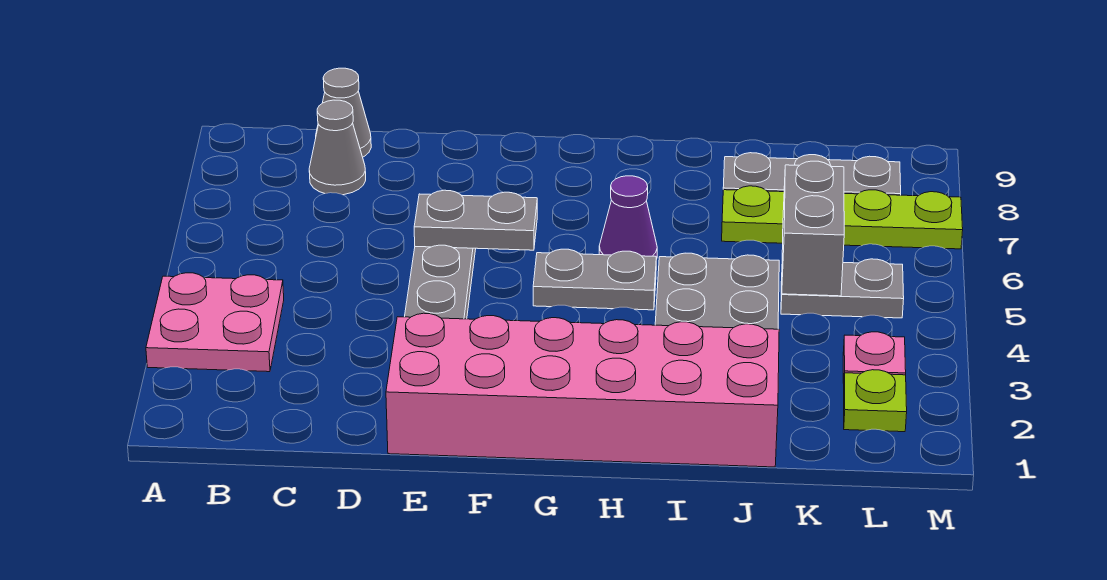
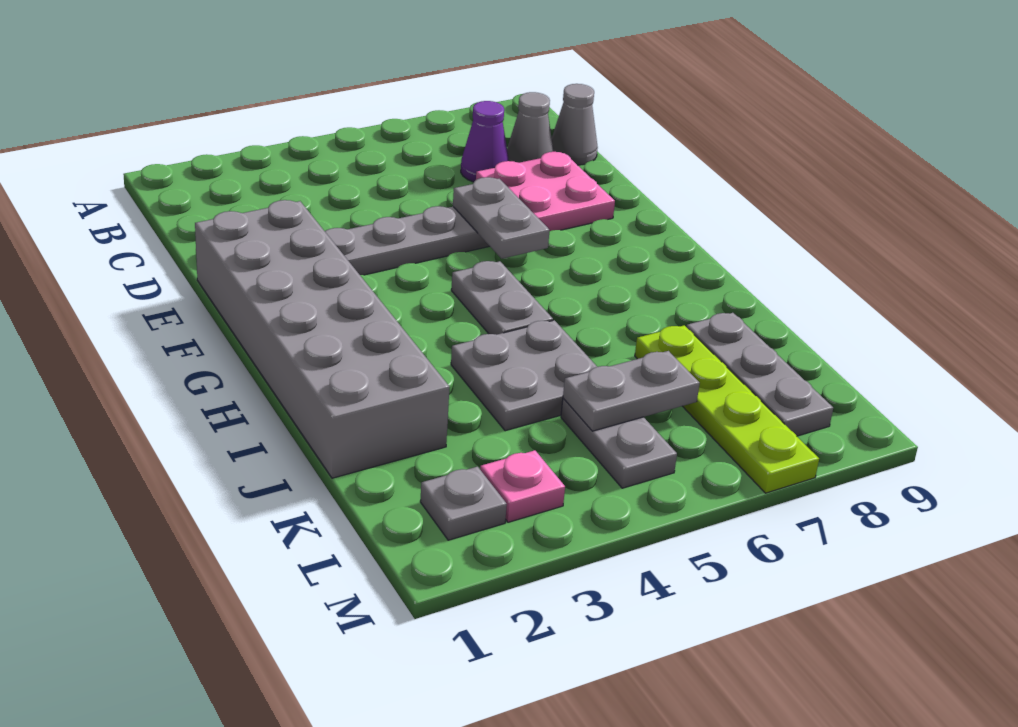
pink plate A3:B4 level 1 -> pink plate D7:E8 level 1
pink brick E1:J2 level 1 -> grey brick E1:J2 level 1
purple cone H6 level 1 -> purple cone C7 level 1
grey brick K5:K6 level 2 -> grey plate K5:K6 level 2
lime plate L2 level 1 -> grey plate L2 level 1

